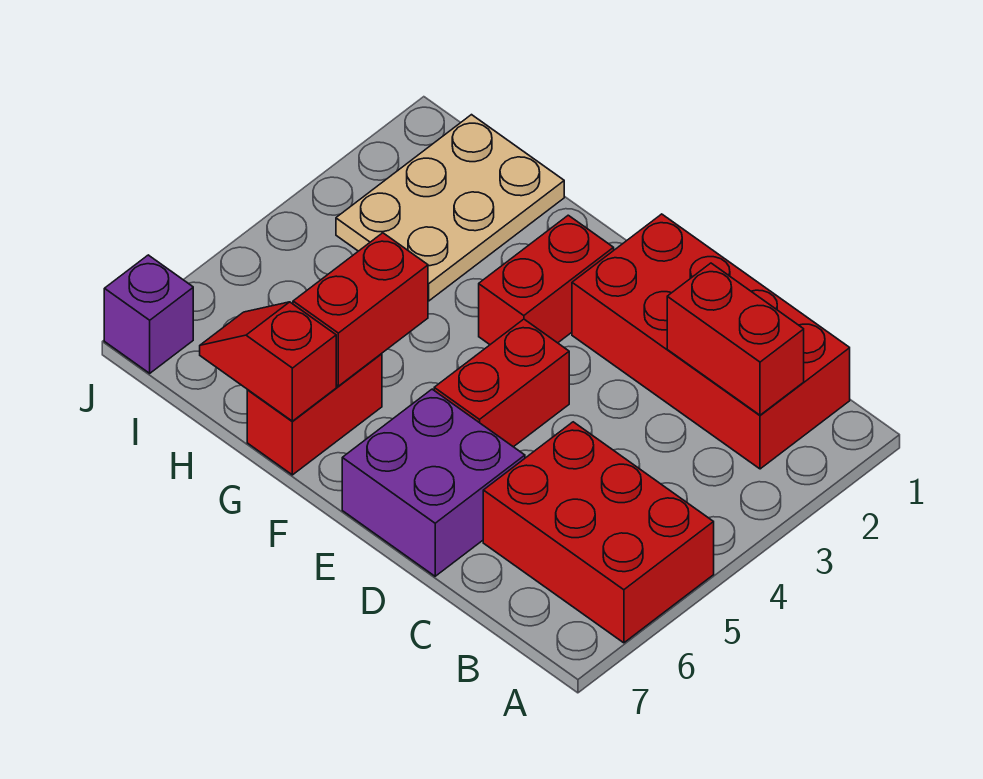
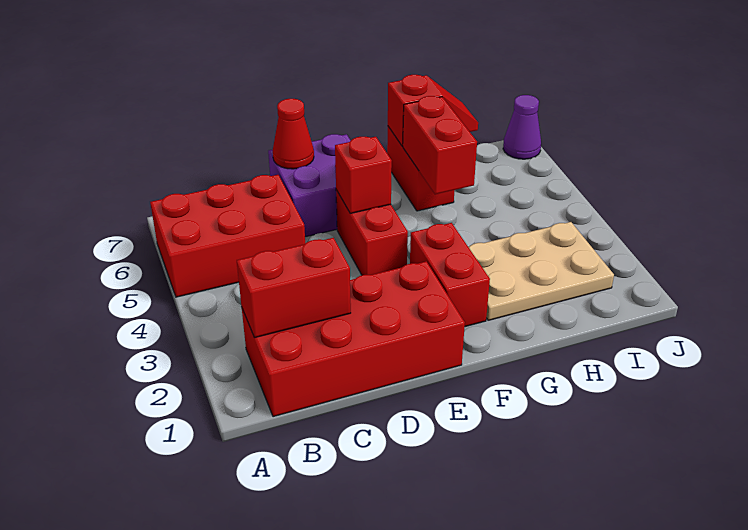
none -> red cone D7 level 2
none -> red brick E5 level 2
tan plate H1:I3 level 1 -> tan plate G2:I3 level 1
purple brick J7 level 1 -> purple cone J7 level 1

